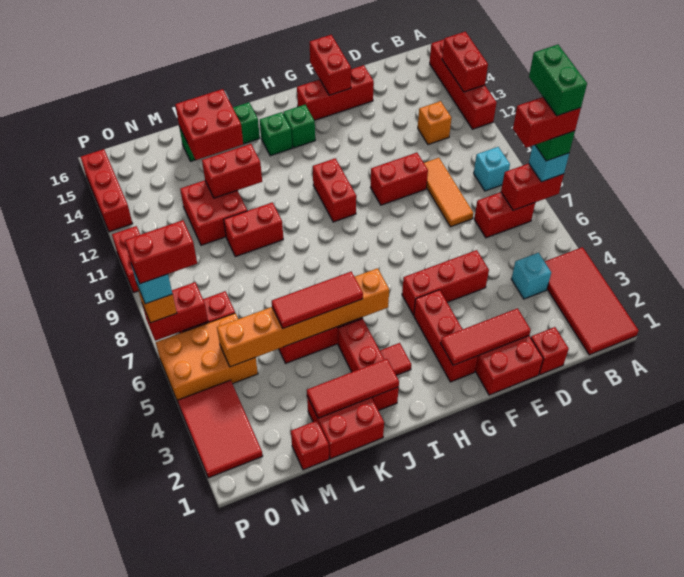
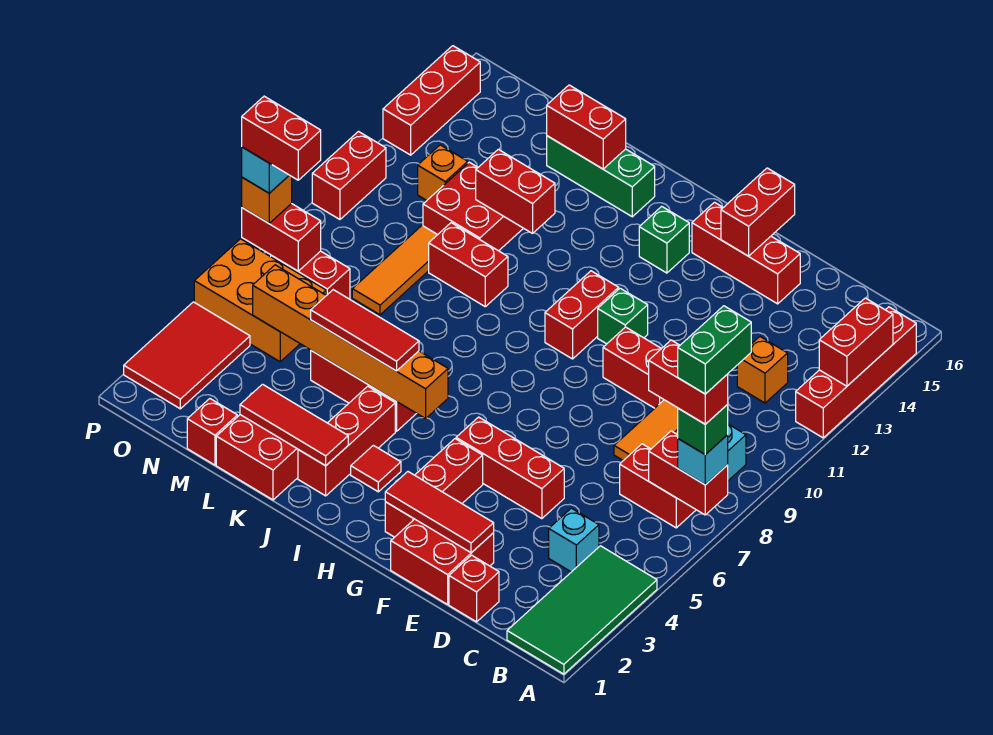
red tile A1:B4 level 1 -> green tile A1:B4 level 1
green brick I14 level 1 -> green brick G11 level 1
red brick K14:L15 level 2 -> red brick K15:L15 level 2
none -> orange tile M8:M10 level 1
none -> orange brick N12 level 1

